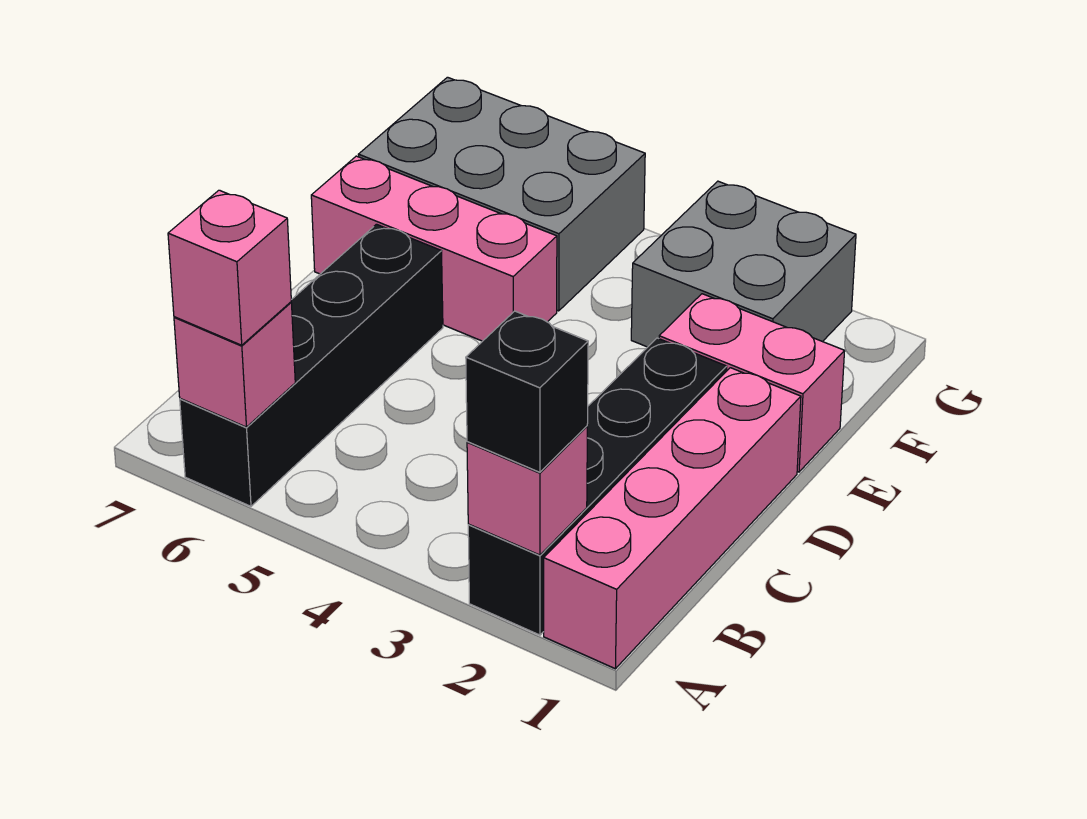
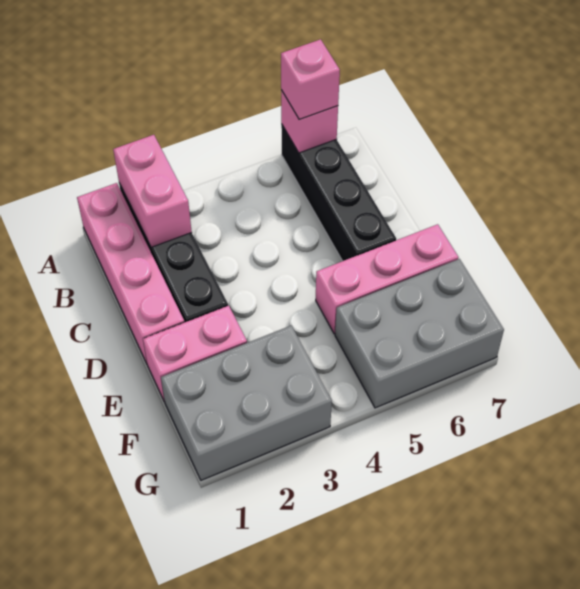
pink brick A2 level 2 -> pink brick A2:B2 level 2
black brick A2 level 3 -> none
grey brick F2:G3 level 1 -> grey brick F1:G3 level 1

